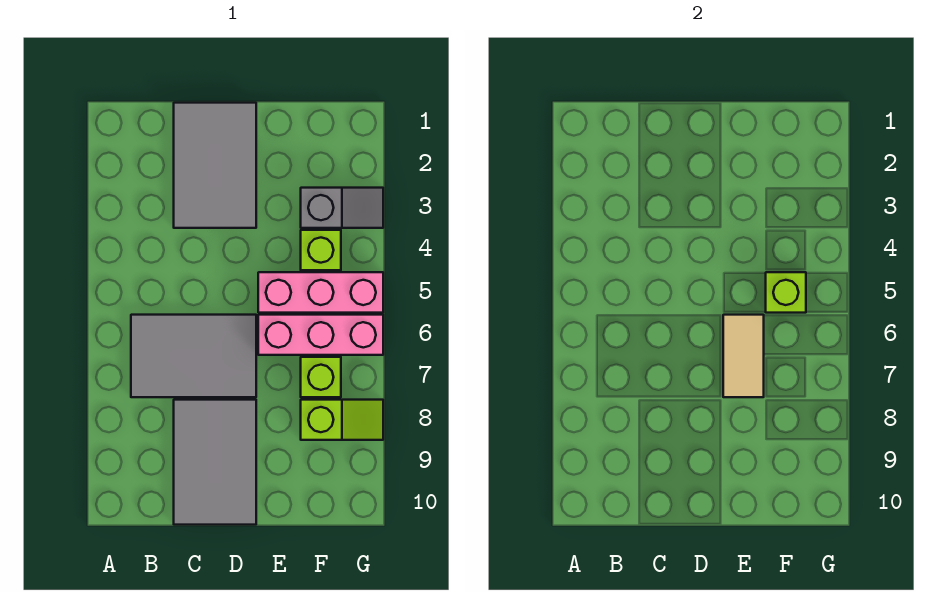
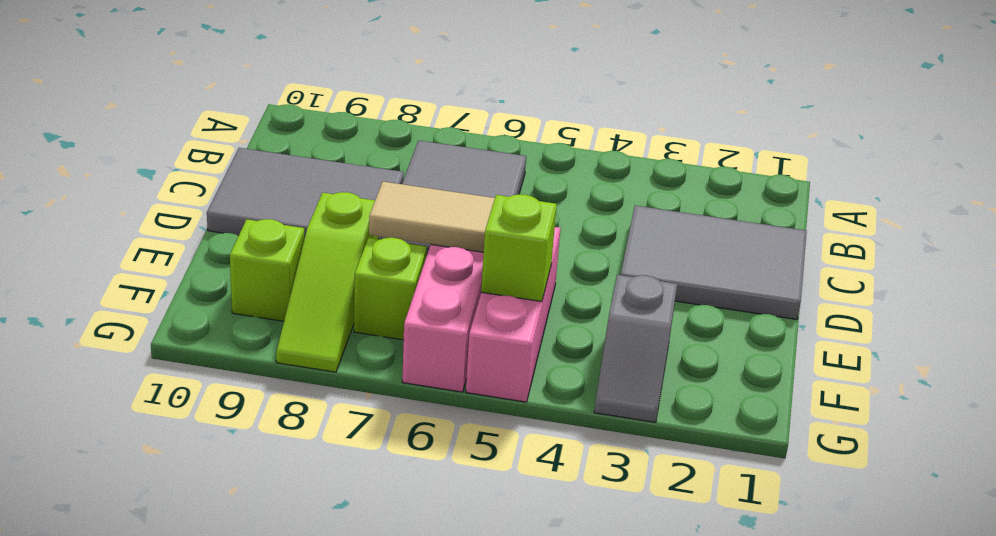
lime brick F4 level 1 -> lime brick F9 level 1
lime slope F8:G8 level 1 top F -> lime slope E8:G8 level 1 top E

